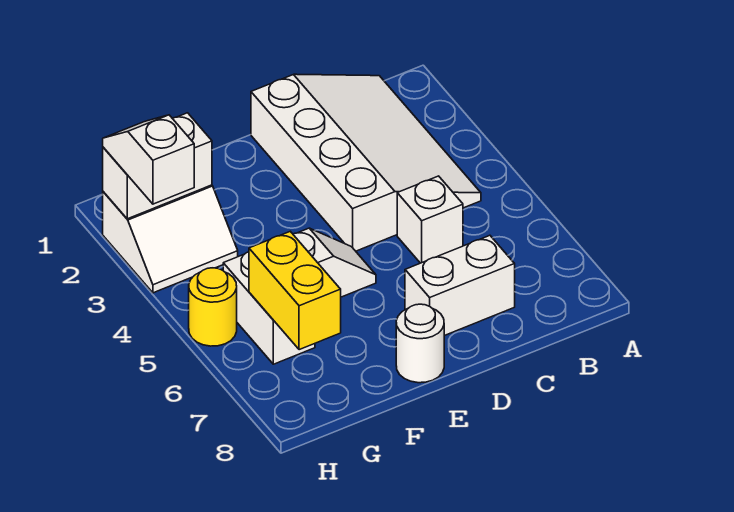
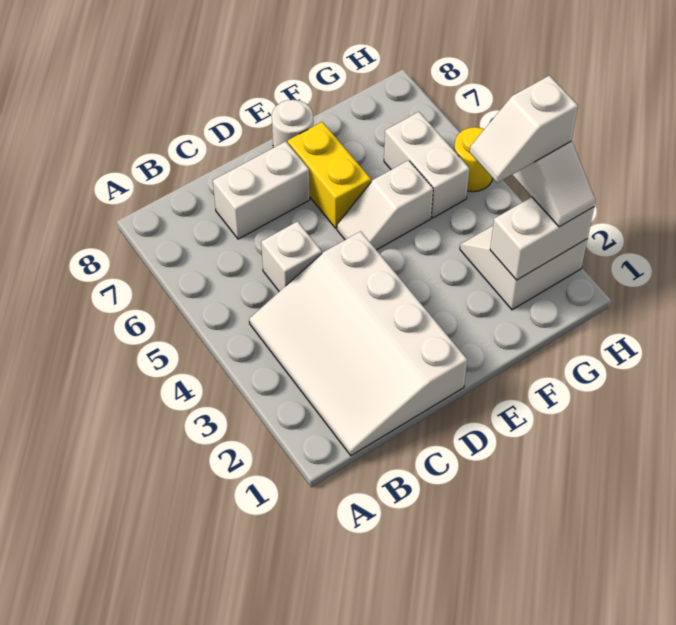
none -> white slope G3:H3 level 4 top H
yellow brick G6:G7 level 2 -> yellow brick E6:E7 level 1

